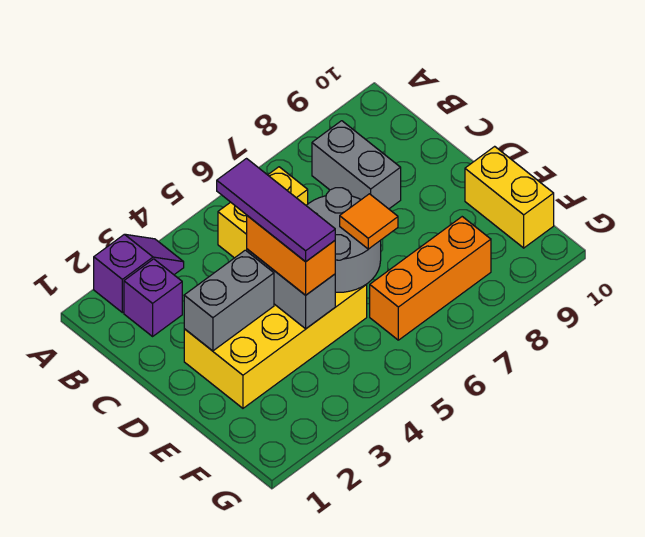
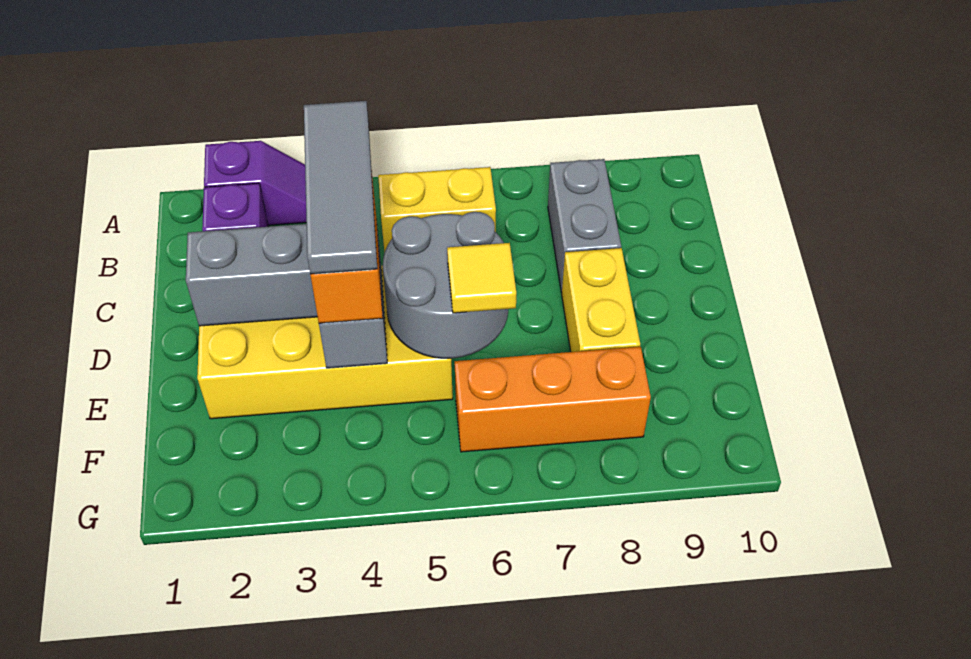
purple tile C4:E4 level 4 -> grey tile C4:E4 level 4
orange tile E6 level 3 -> yellow tile E6 level 3
yellow brick E10:F10 level 1 -> yellow brick D8:E8 level 1

